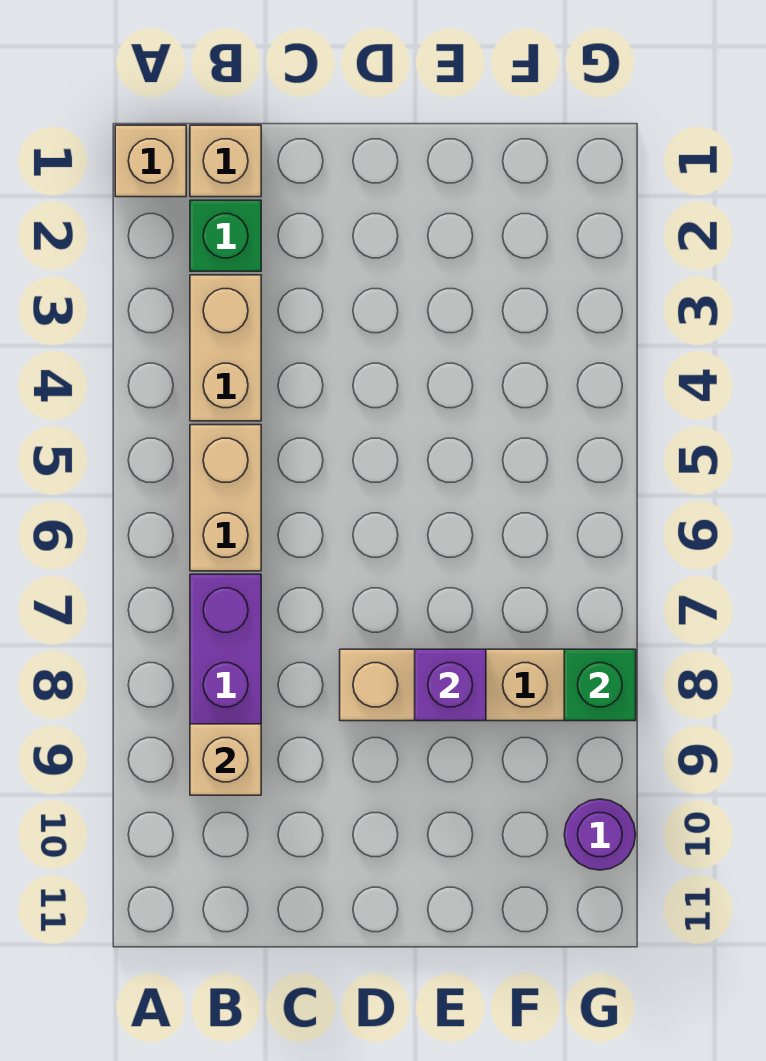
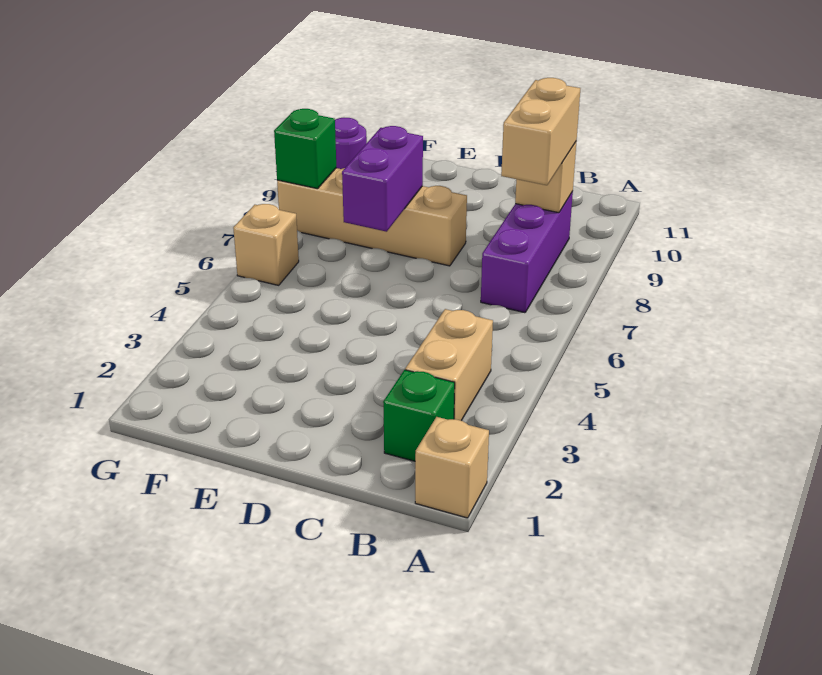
tan brick B1 level 1 -> tan brick G6 level 1
tan brick B5:B6 level 1 -> tan brick B8:B9 level 3
purple brick E8 level 2 -> purple brick E7:E8 level 2

